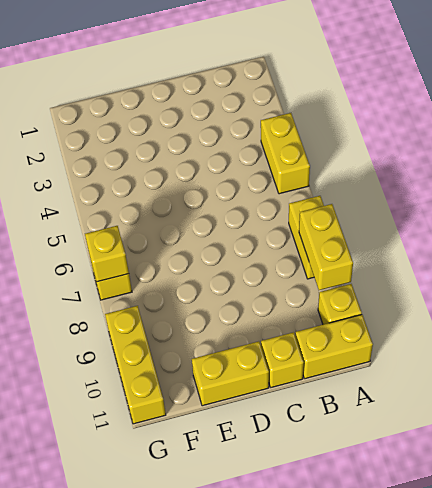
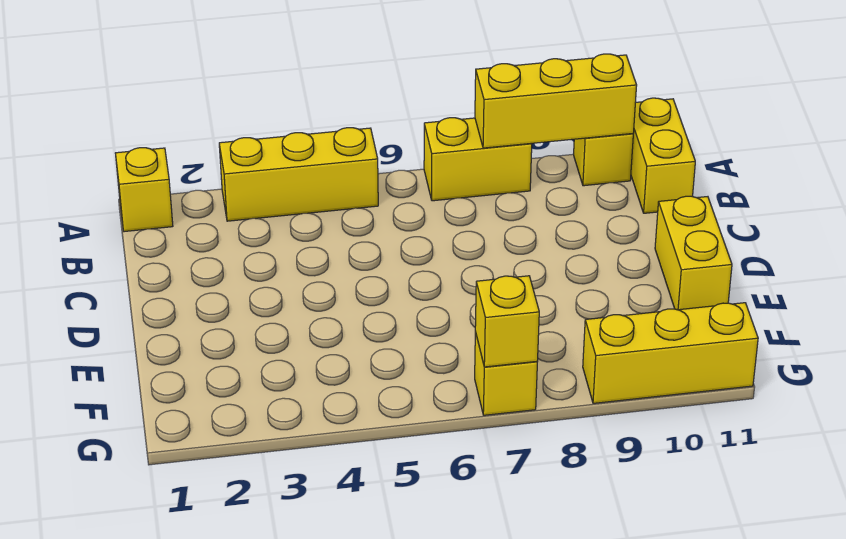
yellow brick A4:A5 level 1 -> yellow brick A3:A5 level 1
yellow brick A8:A9 level 2 -> yellow brick A8:A10 level 2
yellow brick C11 level 1 -> yellow brick A1 level 1

